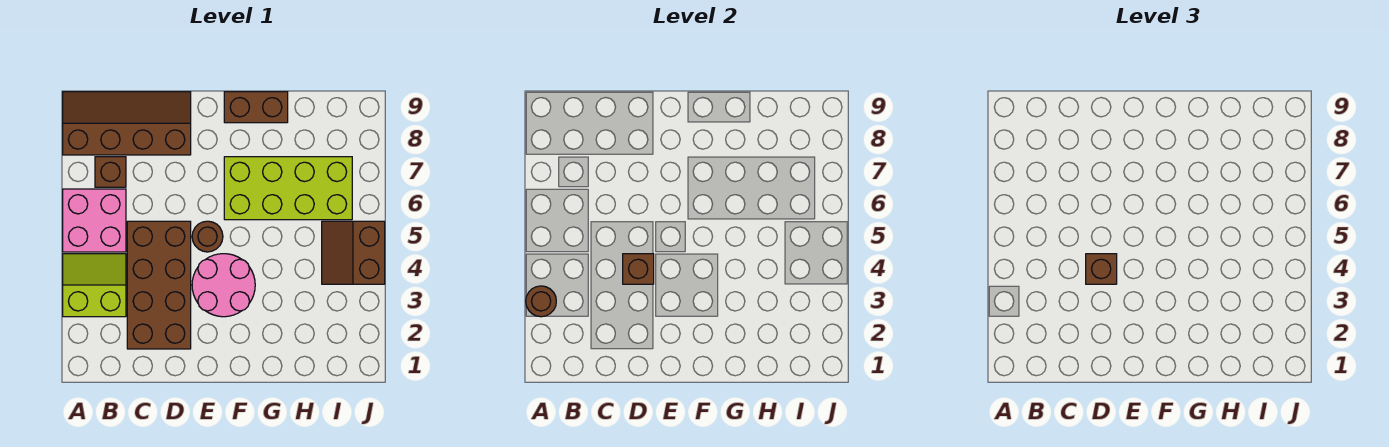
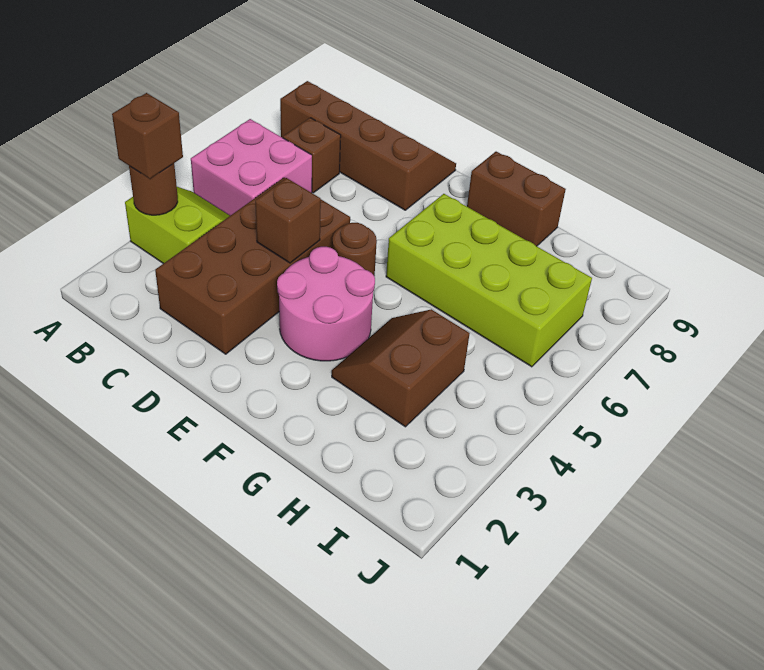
brown brick D4 level 3 -> brown brick A3 level 3
brown slope I4:J5 level 1 top J -> brown slope G3:H4 level 1 top H

